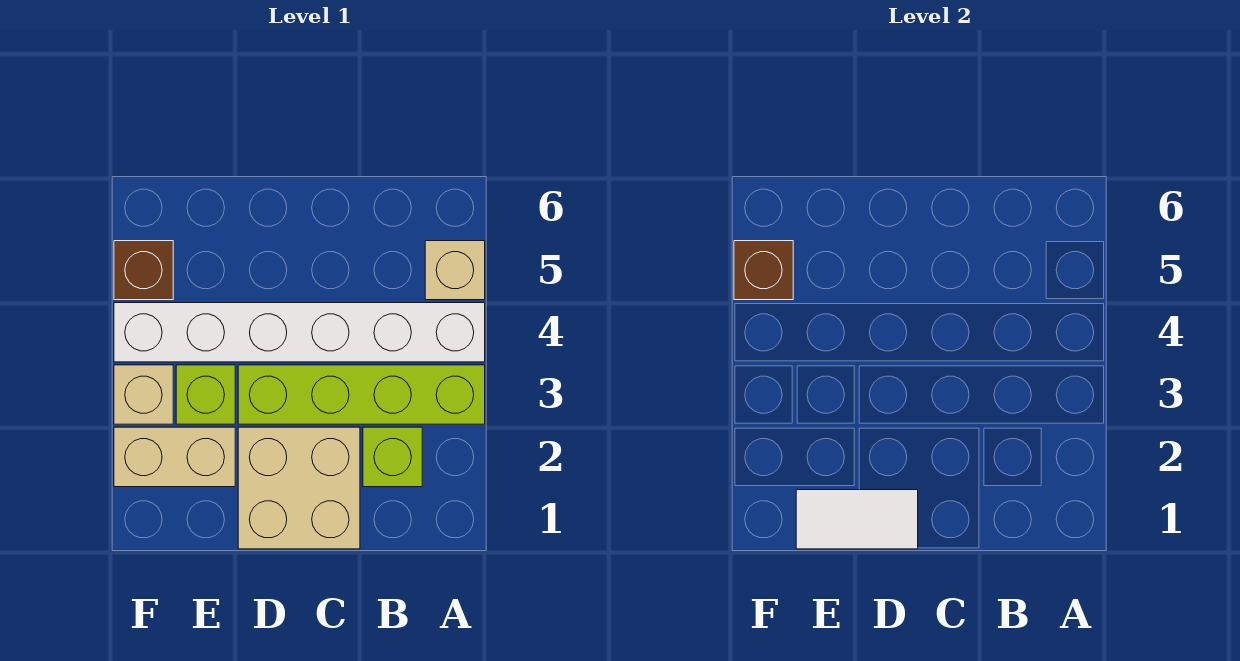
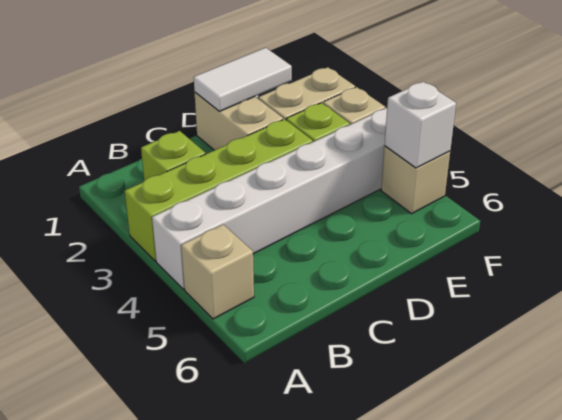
tan brick C1:D2 level 1 -> tan brick D1:D2 level 1
brown brick F5 level 1 -> tan brick F5 level 1
brown brick F5 level 2 -> white brick F5 level 2

